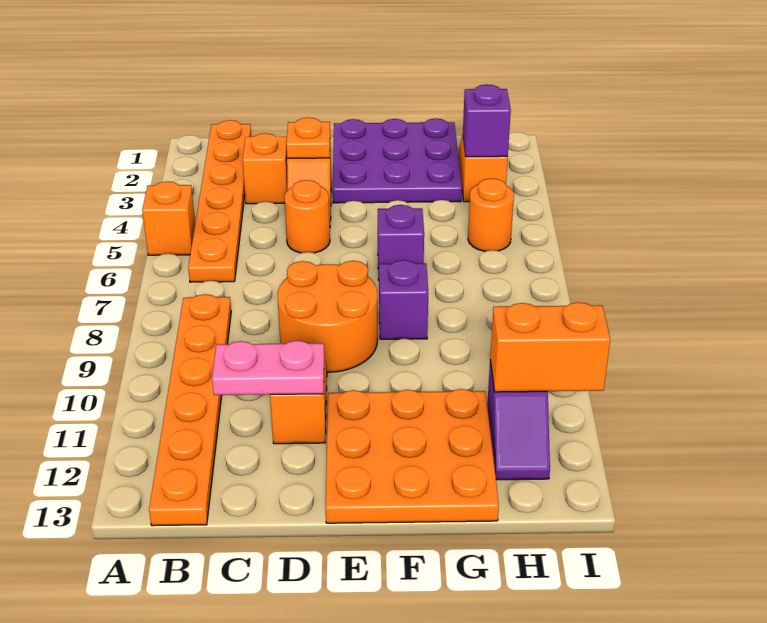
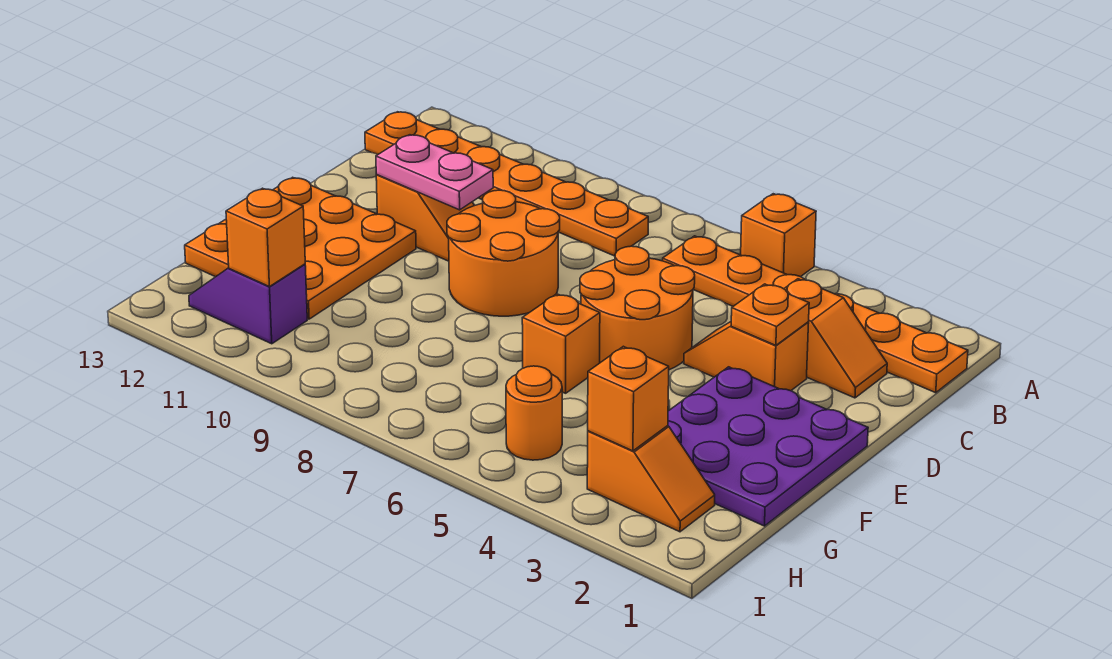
pink plate C11:D11 level 2 -> pink plate D10:D11 level 2
orange round brick D5 level 1 -> orange round brick D5:E6 level 1
purple brick F6 level 1 -> orange brick F6 level 1
purple brick F8 level 1 -> none
purple brick H3 level 2 -> orange brick H3 level 2
orange brick H11:I11 level 2 -> orange brick H11 level 2

